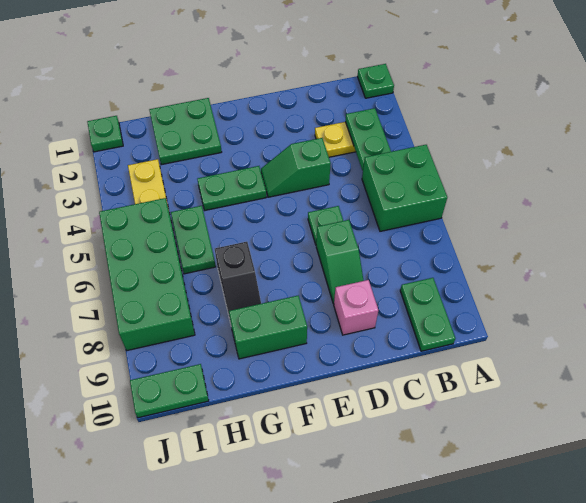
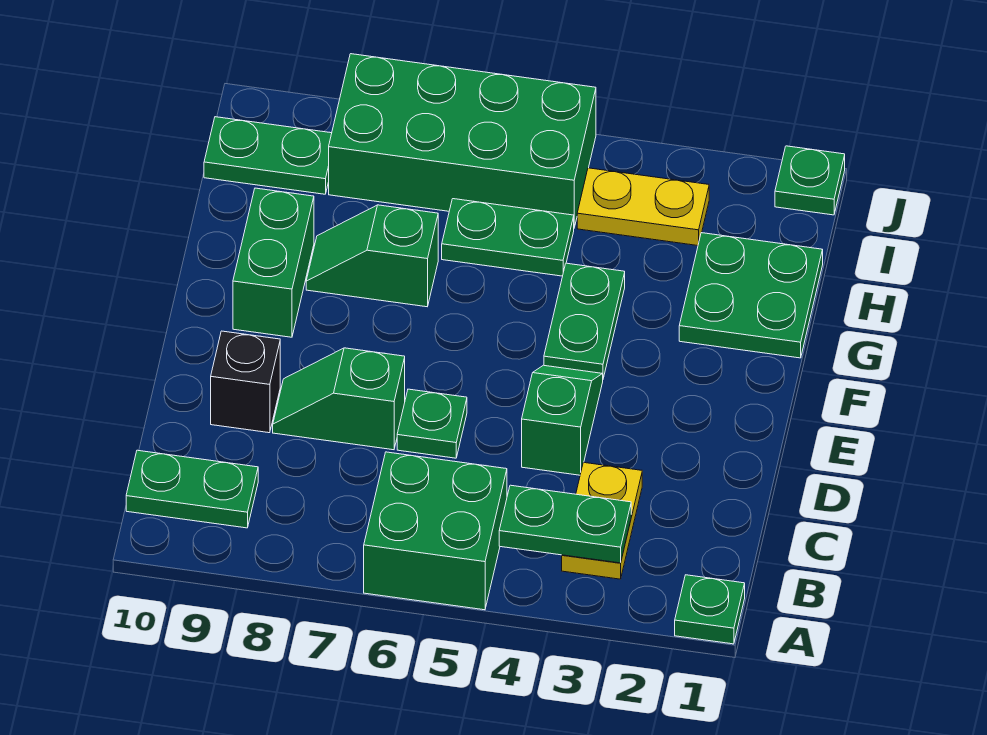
pink brick D9 level 1 -> black brick D9 level 1
black slope G7:G8 level 1 top 7 -> green slope G7:G8 level 1 top 7
green plate I10:J10 level 1 -> green plate I9:I10 level 1

